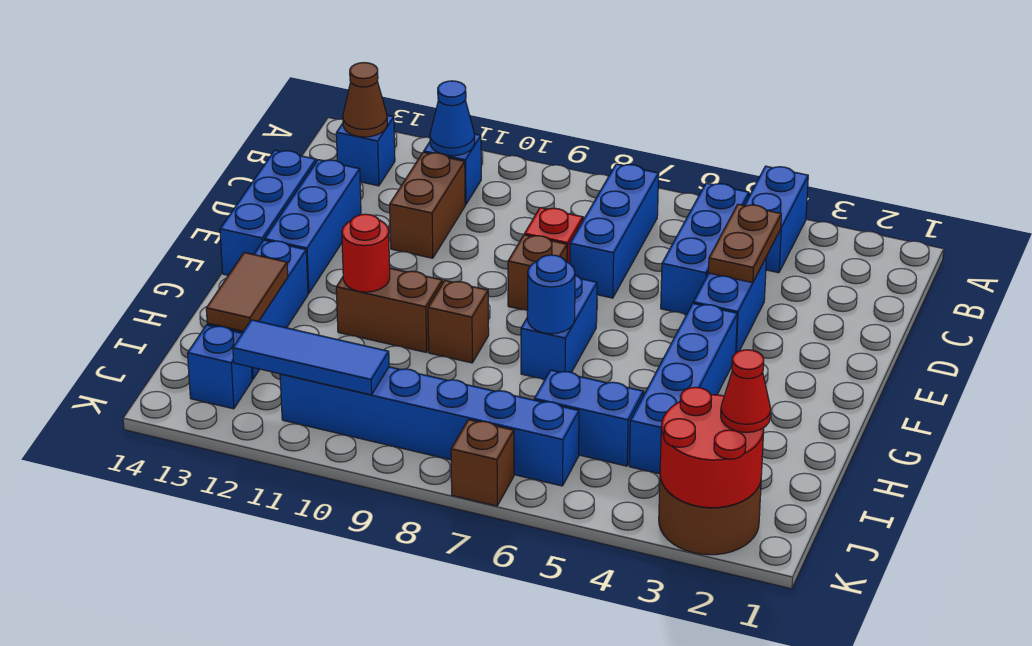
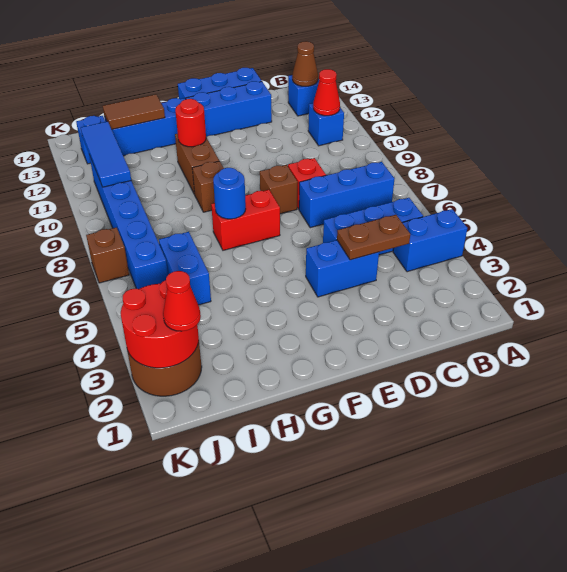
blue cone B11 level 2 -> red cone B11 level 2
brown brick C11:D11 level 1 -> none
blue brick F4:I4 level 1 -> none
blue brick F7:G7 level 1 -> red brick F7:G7 level 1

